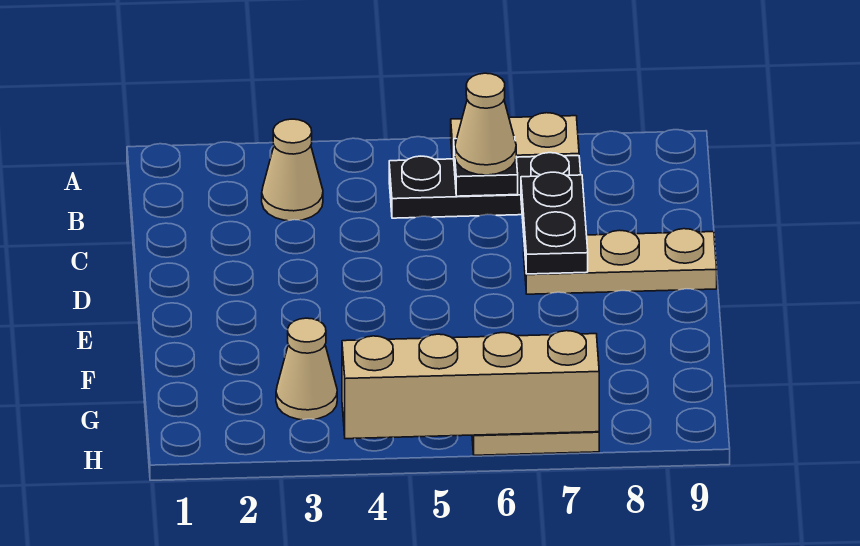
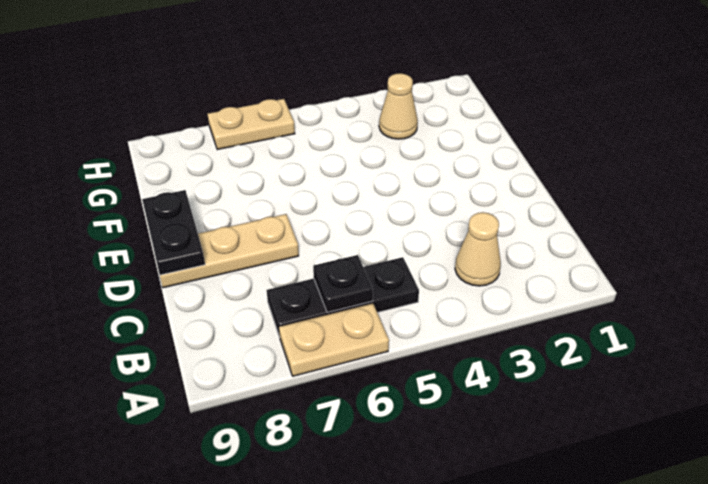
tan cone B6 level 3 -> none
black plate C7:D7 level 2 -> black plate D9:E9 level 2
tan brick H4:H7 level 2 -> none

